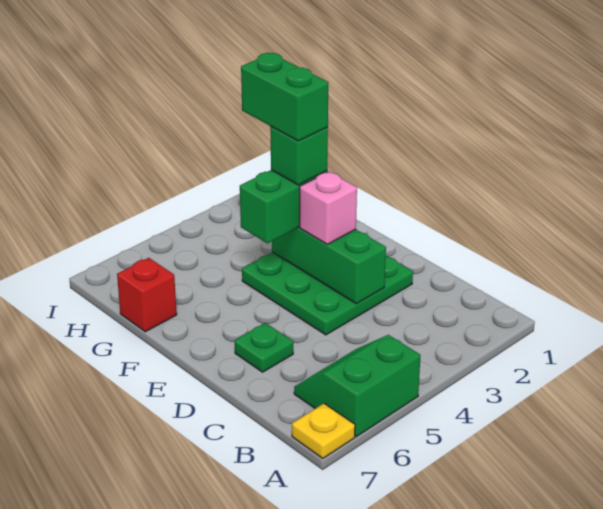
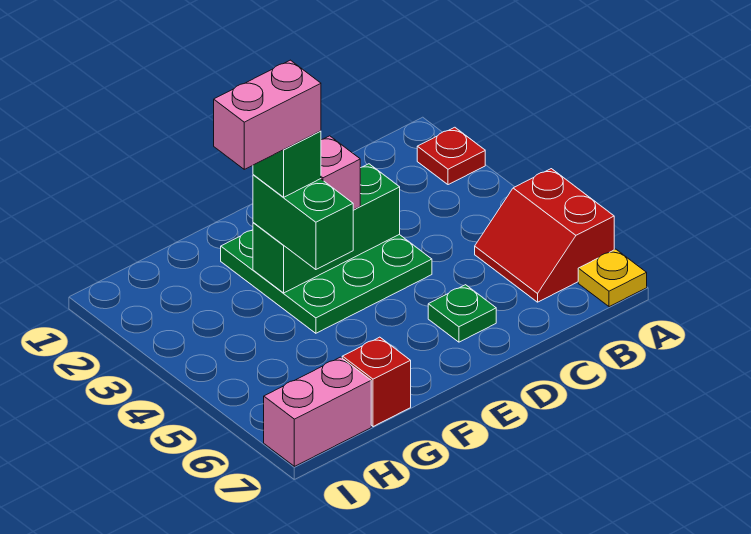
none -> red plate A2 level 1
green slope A5:B6 level 1 top A -> red slope A5:B6 level 1 top A
green brick F3:G3 level 5 -> pink brick F3:G3 level 5
none -> pink brick H7:I7 level 1

